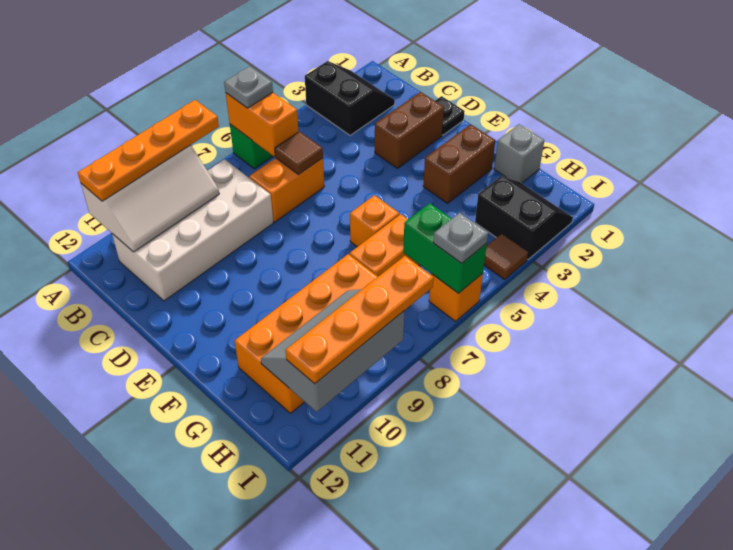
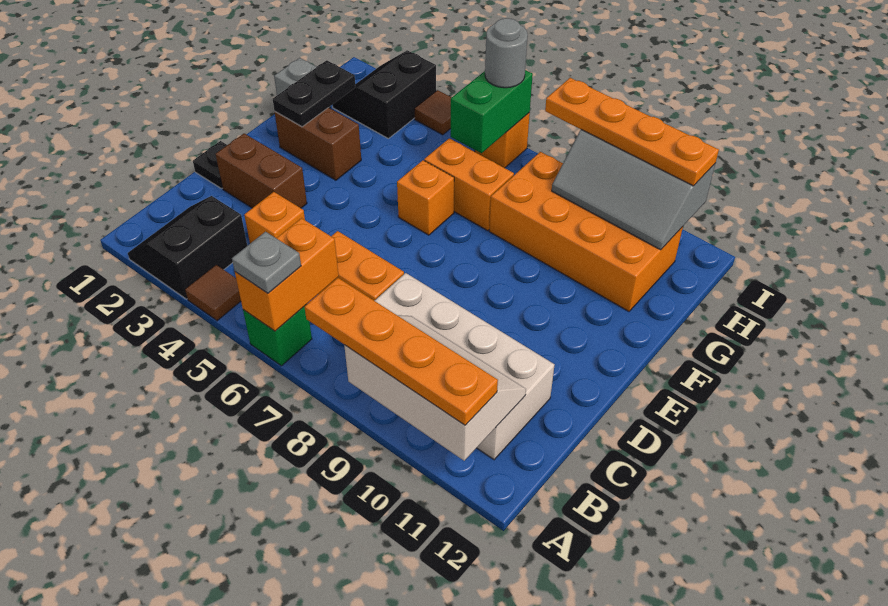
none -> orange brick C4 level 1
brown tile C6 level 2 -> brown tile A4 level 1
none -> black plate F2:G2 level 2
grey plate I6 level 3 -> grey round brick I6 level 3

